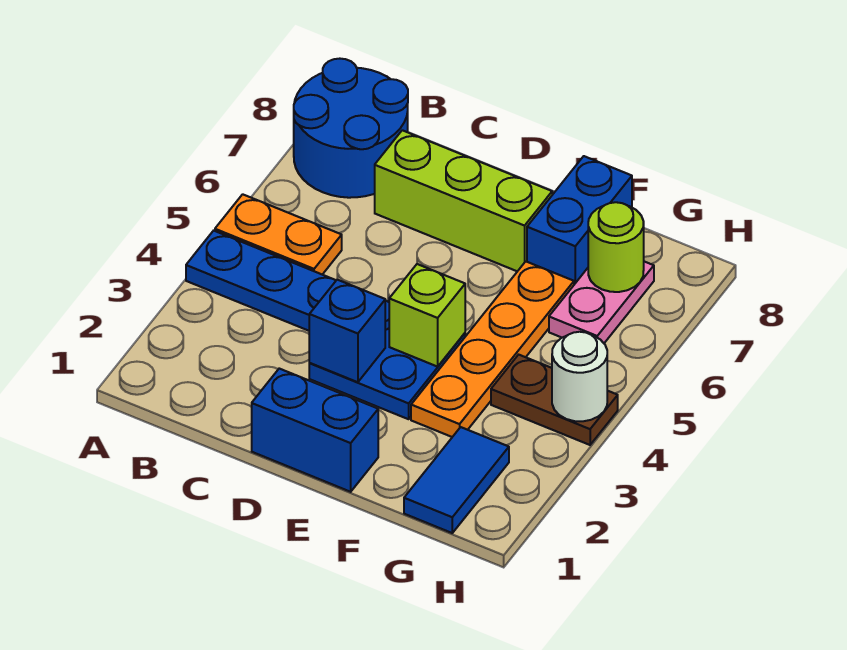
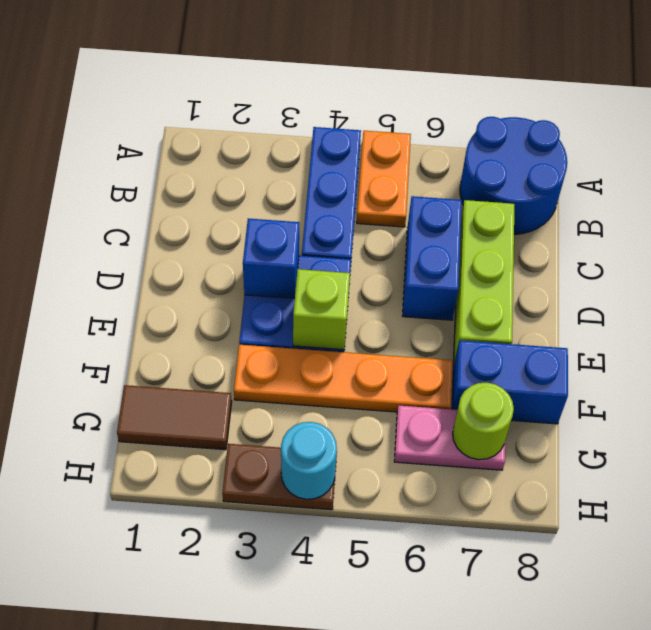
blue brick D1:E1 level 1 -> blue brick C6:D6 level 1
blue tile G1:G2 level 1 -> brown tile G1:G2 level 1
brown plate G4:H4 level 1 -> brown plate H3:H4 level 1
white round brick H4 level 2 -> cyan round brick H4 level 2

